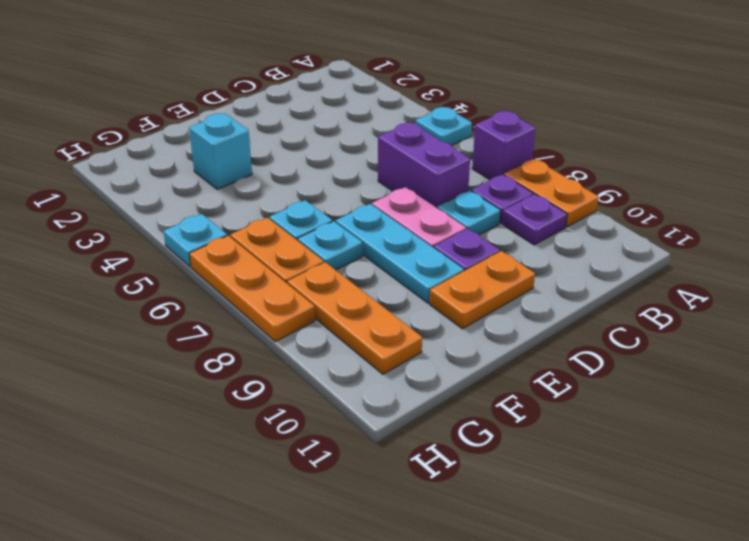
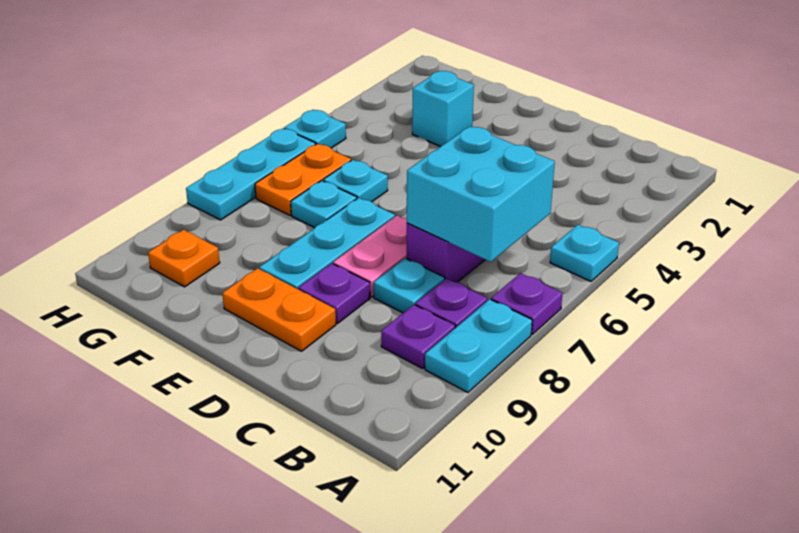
purple brick A7 level 1 -> purple plate A7 level 1
orange plate A8:A9 level 1 -> cyan plate A8:A9 level 1
none -> cyan brick B6:C7 level 2
orange plate G8:G10 level 1 -> orange plate G10 level 1
orange plate H6:H8 level 1 -> cyan plate H6:H8 level 1

